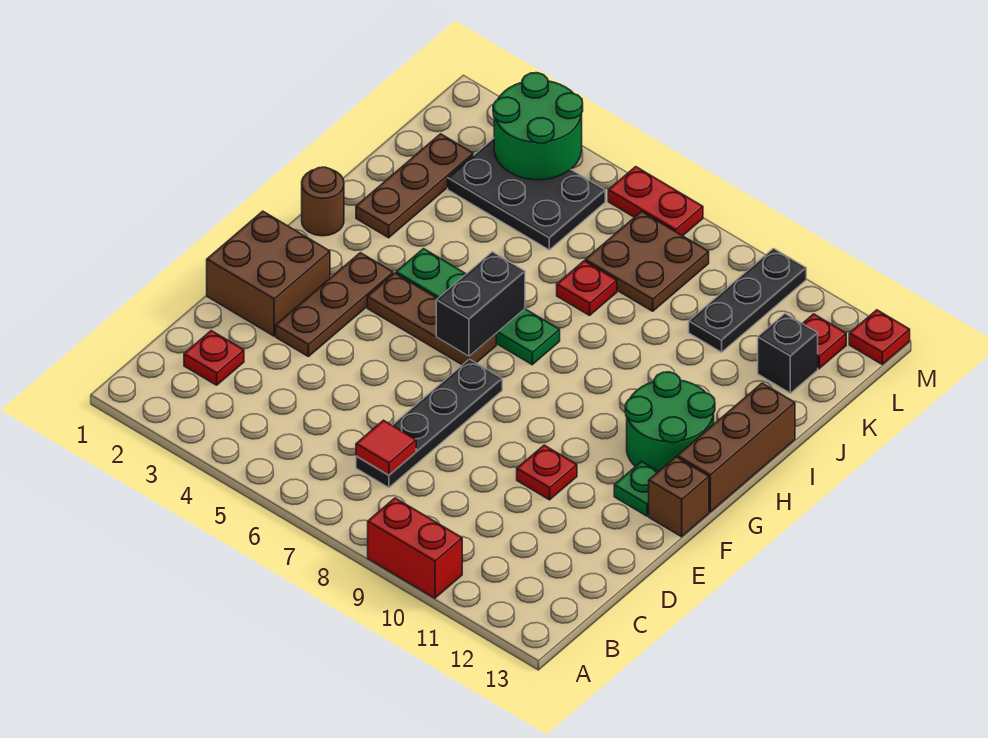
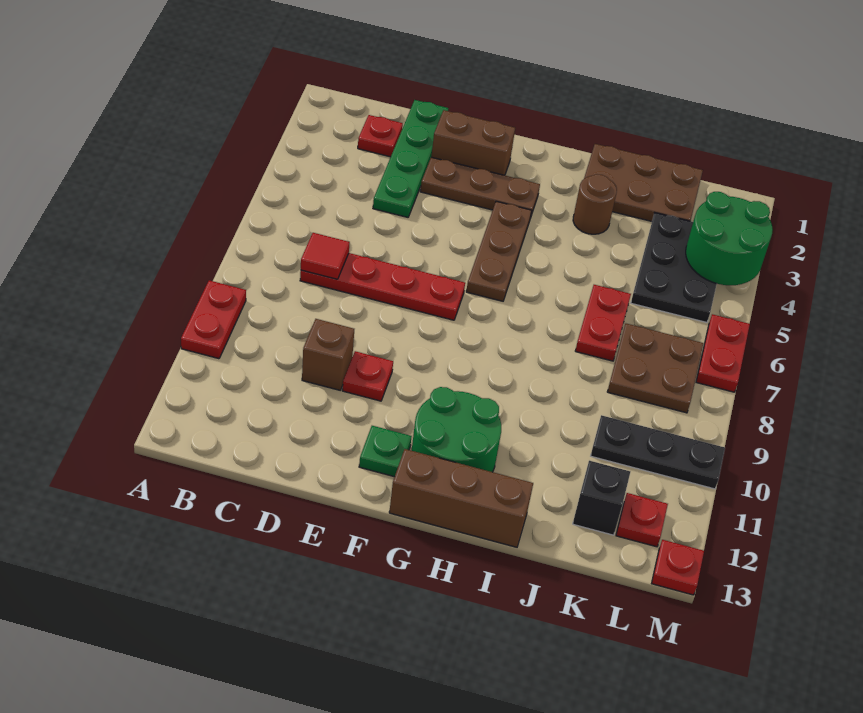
red brick A9:A10 level 1 -> red plate A9:A10 level 1
black plate C7:F7 level 1 -> red plate C7:F7 level 1
brown brick E1:F2 level 1 -> brown brick E2:F2 level 1
brown brick F13 level 1 -> brown brick D10 level 1
black brick G6:H6 level 2 -> none
brown round brick H1 level 1 -> brown round brick I3 level 1
green plate H4:H7 level 1 -> green plate D1:D4 level 1
brown plate I2:K2 level 1 -> brown plate I1:K2 level 1
red plate J7 level 1 -> red plate J6:J7 level 1

